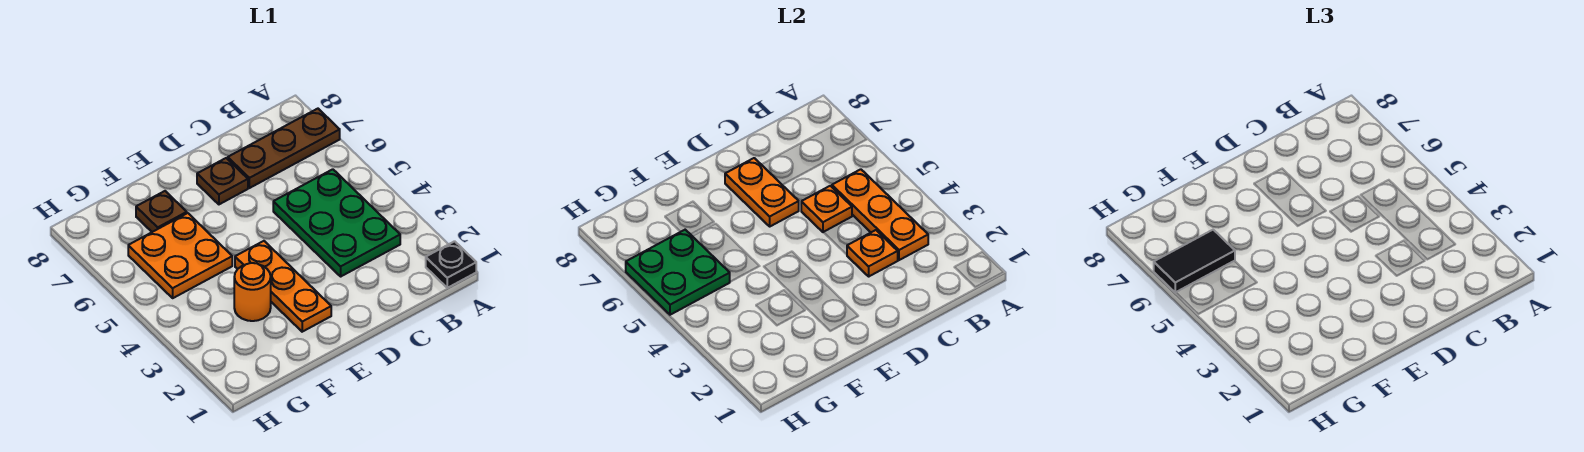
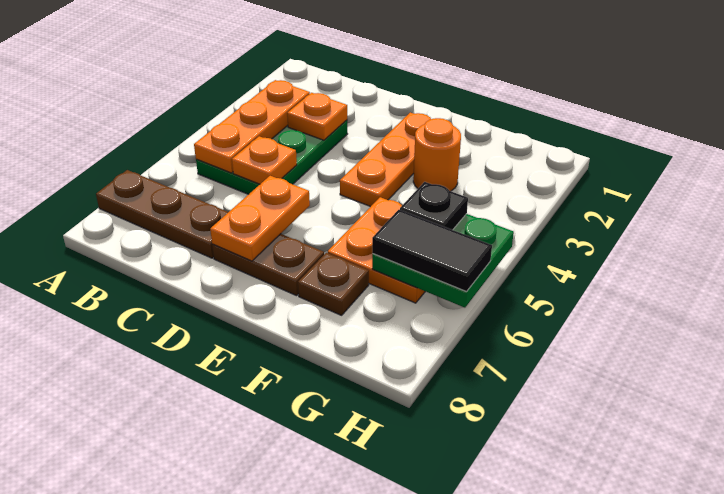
black plate A1 level 1 -> black plate G5 level 3
brown plate D7 level 1 -> brown plate D7:E7 level 1

